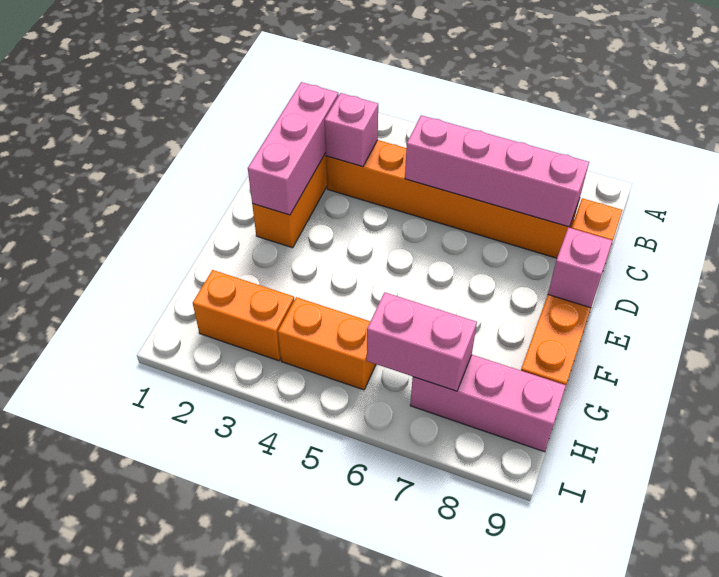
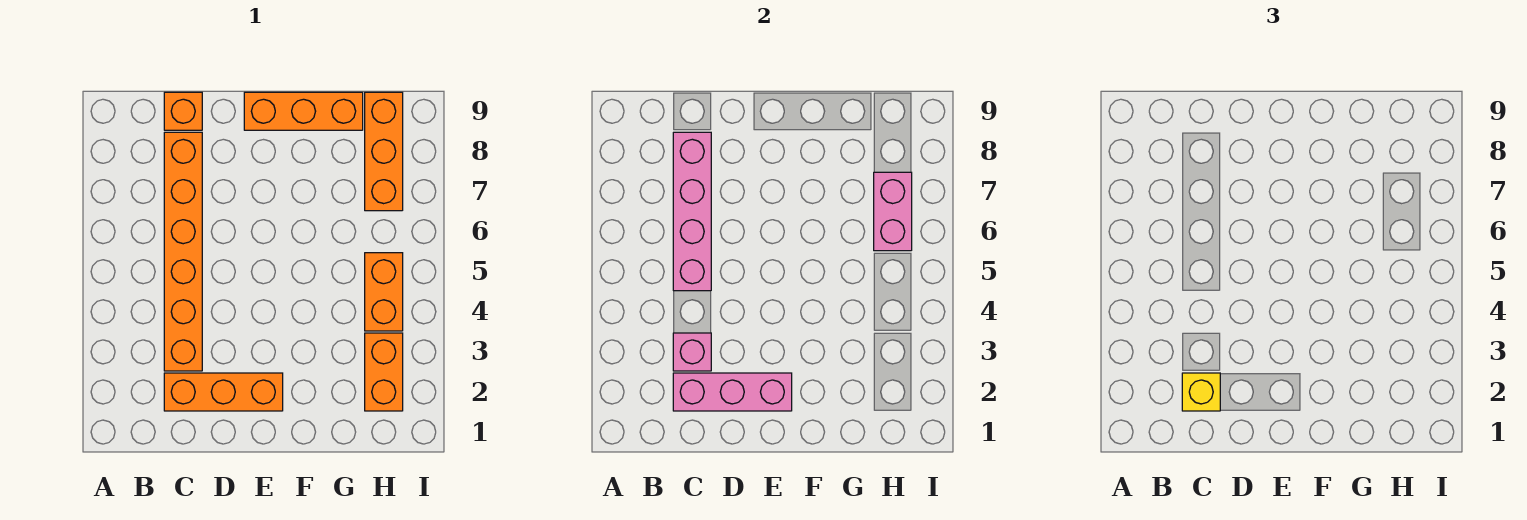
none -> yellow brick C2 level 3
pink brick E9 level 2 -> none
pink brick H7:H9 level 1 -> orange brick H7:H9 level 1

